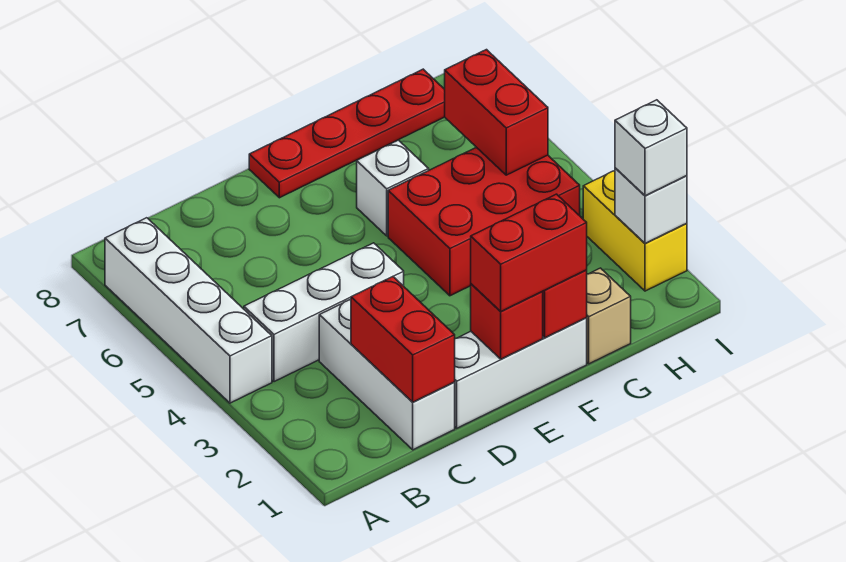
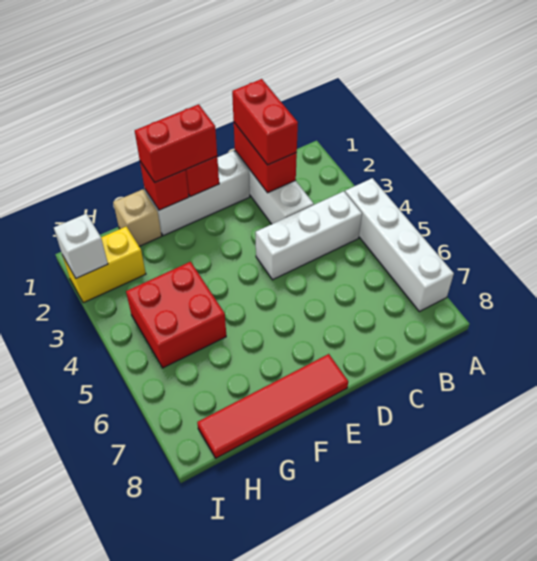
red plate E8:H8 level 1 -> red tile E8:H8 level 1
red brick F4:H5 level 1 -> red brick G4:H5 level 1
white brick F6 level 1 -> none
red brick H5:H6 level 2 -> red brick C1:C2 level 3
yellow brick I2:I3 level 1 -> yellow brick H2:I2 level 1
white brick I2 level 3 -> none

